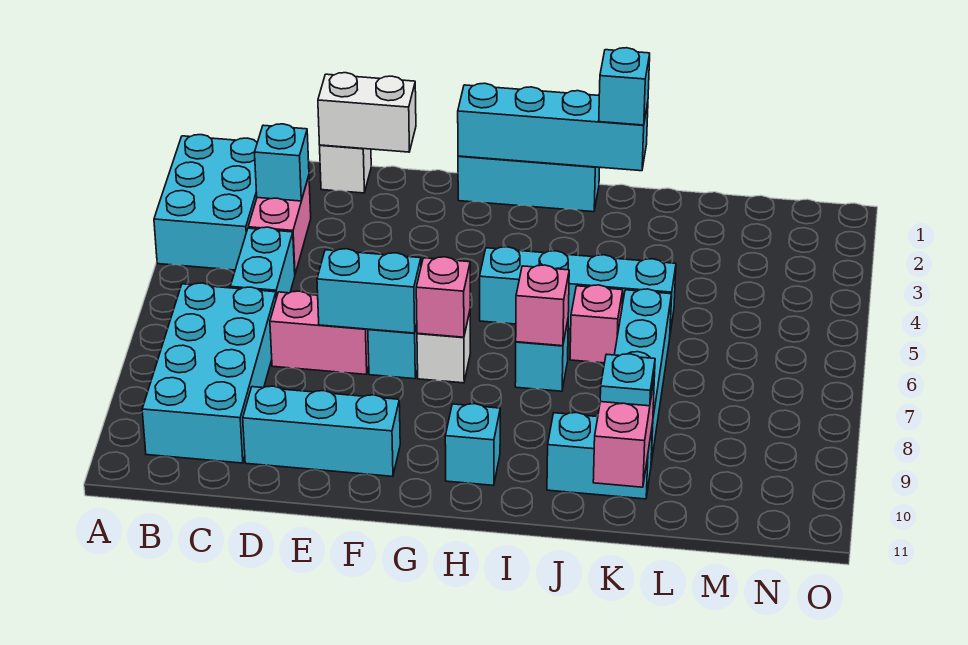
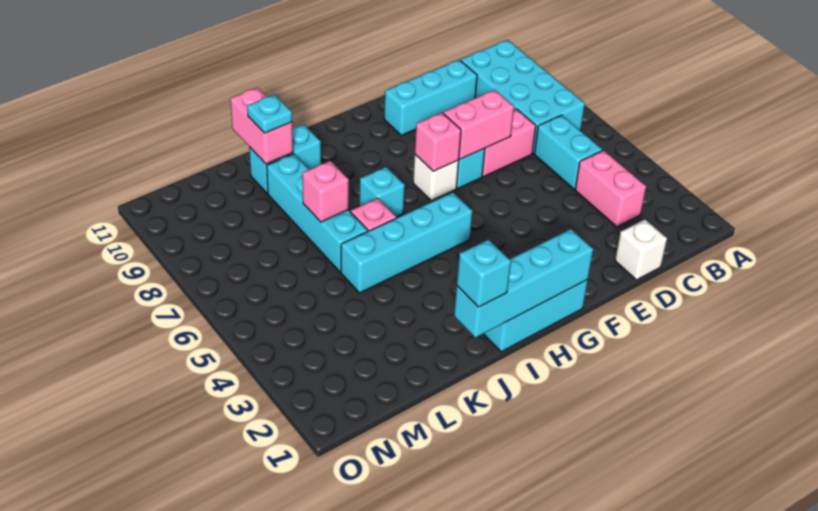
cyan brick A2:B4 level 1 -> none
cyan brick C3 level 2 -> none
white brick D1:E1 level 2 -> none
cyan brick E7:F7 level 2 -> pink brick E7:F7 level 2
cyan brick H10 level 1 -> none
pink brick I7 level 2 -> pink brick K7 level 2

